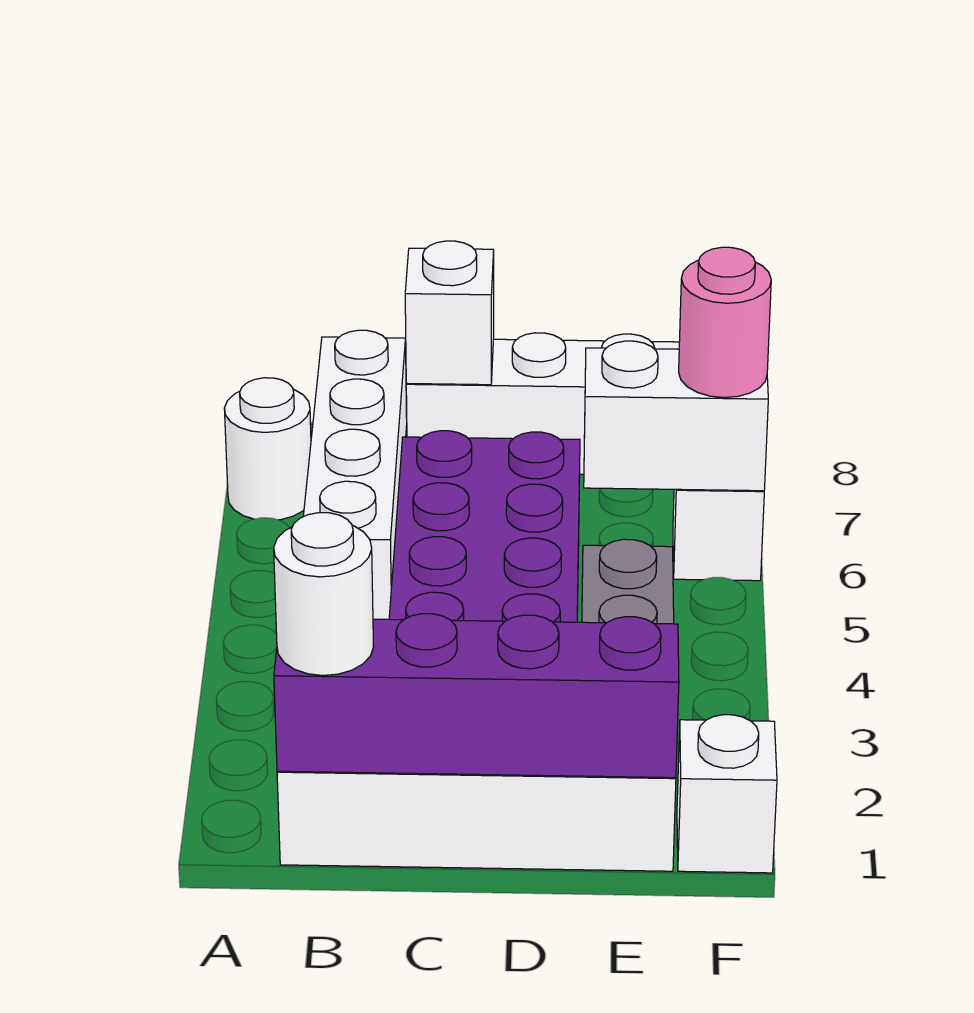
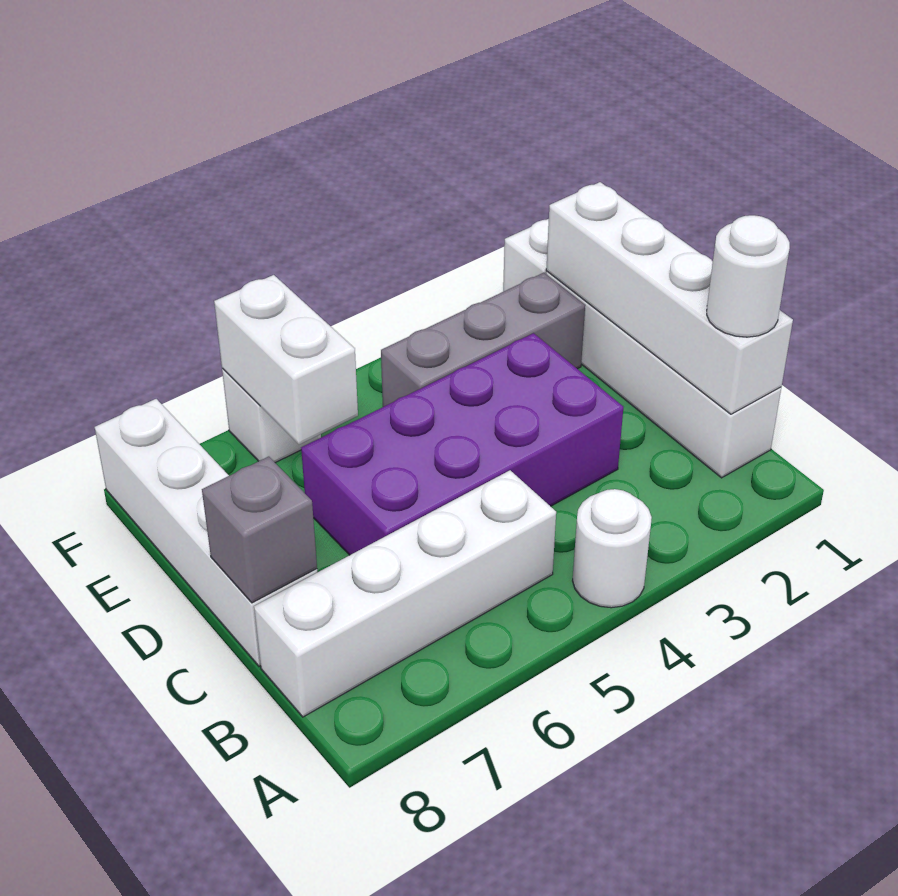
white round brick A7 level 1 -> white round brick A4 level 1
purple brick B1:E1 level 2 -> white brick B1:E1 level 2
white brick C8 level 2 -> grey brick C8 level 2
pink round brick F6 level 3 -> none

